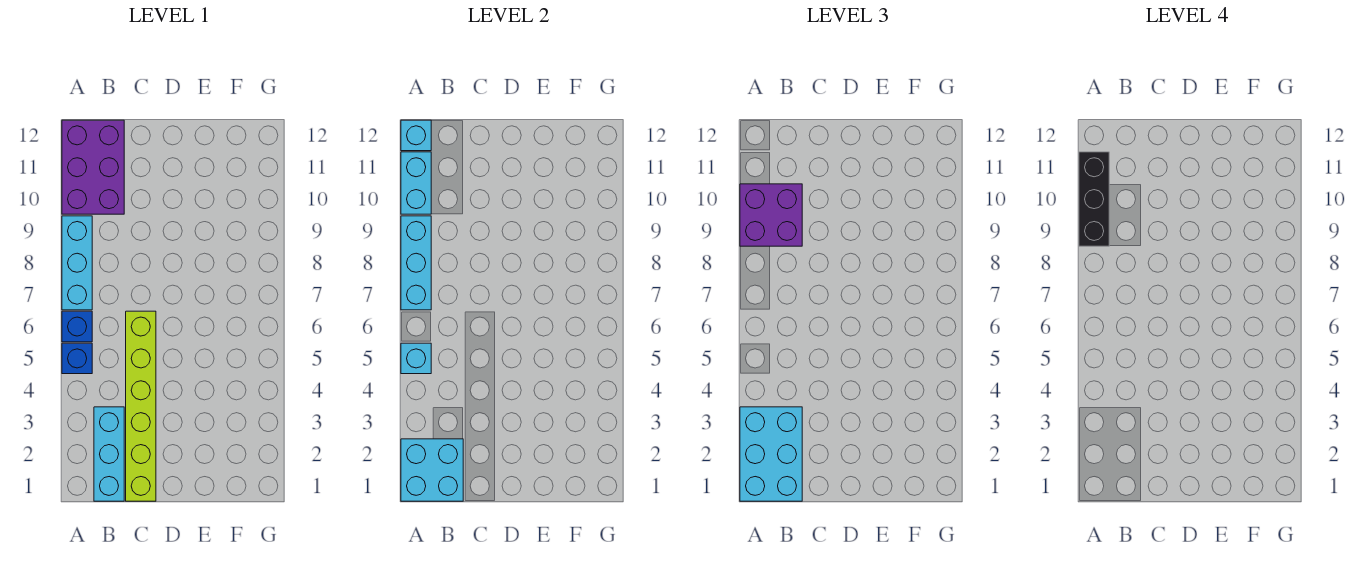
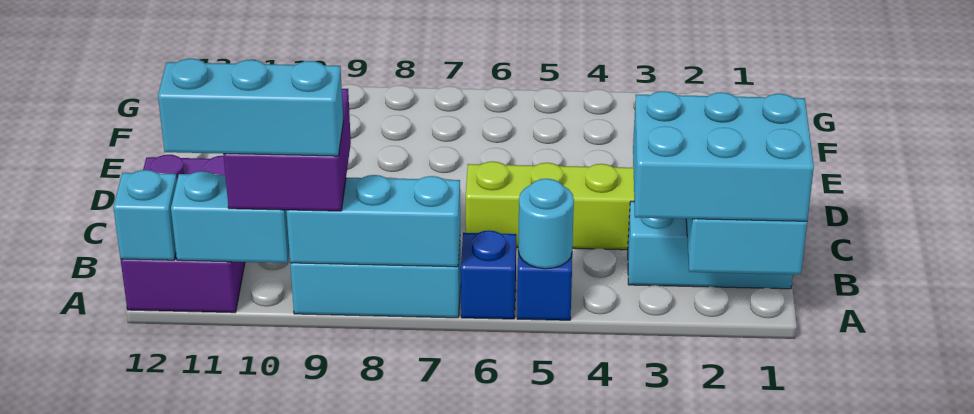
cyan brick A5 level 2 -> cyan round brick A5 level 2
black brick A9:A11 level 4 -> cyan brick A9:A11 level 4
purple brick A10:B12 level 1 -> purple brick A11:C12 level 1

